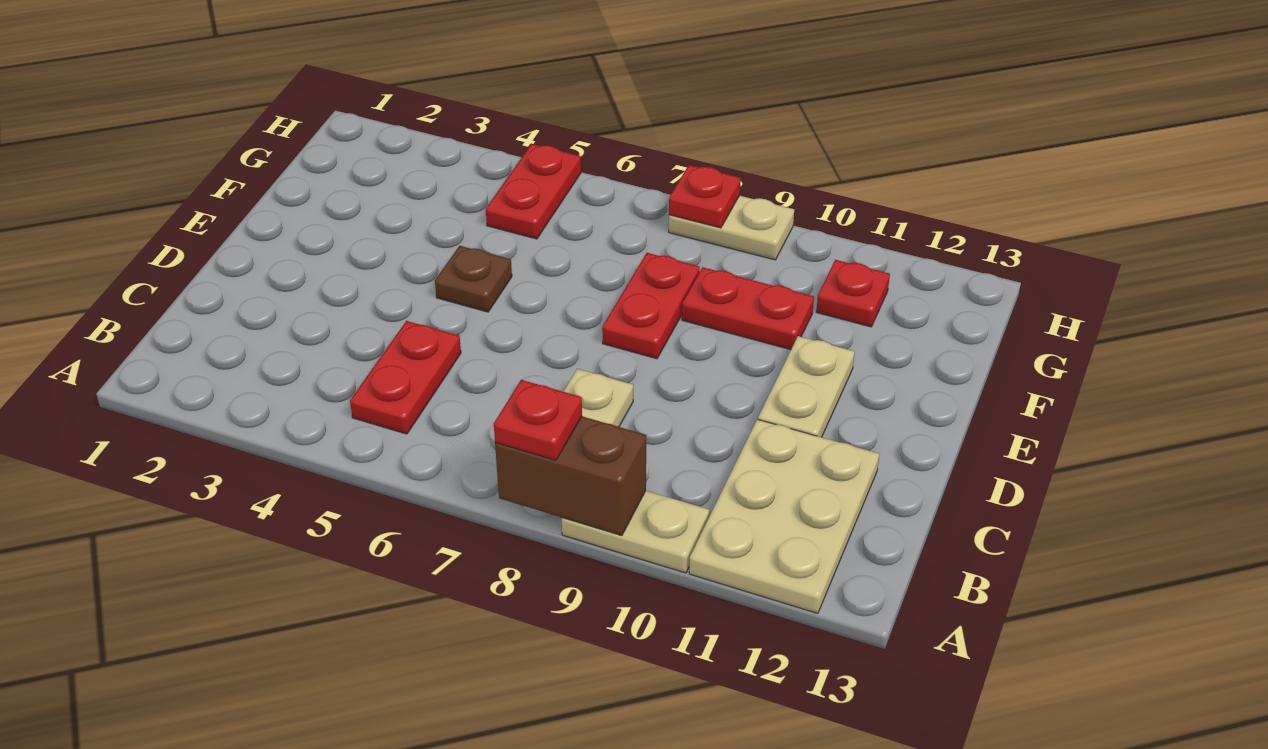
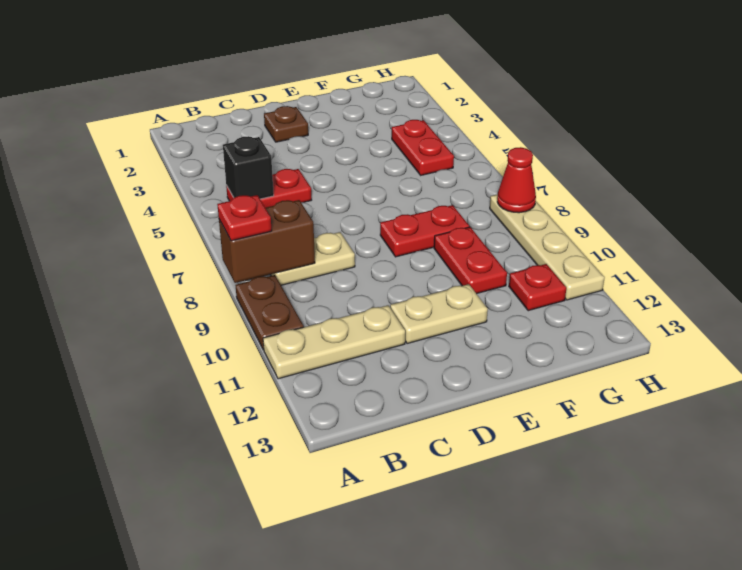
brown brick A8:A9 level 2 -> brown brick A8:B8 level 2
tan plate A9:A10 level 1 -> brown plate A9:A10 level 1
tan plate A11:C12 level 1 -> tan plate A11:C11 level 1
none -> black brick B5 level 2
brown plate E5 level 1 -> brown plate D2 level 1
red plate G5:H5 level 1 -> red plate G4:G5 level 1
tan plate H8:H9 level 1 -> tan plate H8:H11 level 1
red plate H8 level 2 -> red cone H8 level 2

